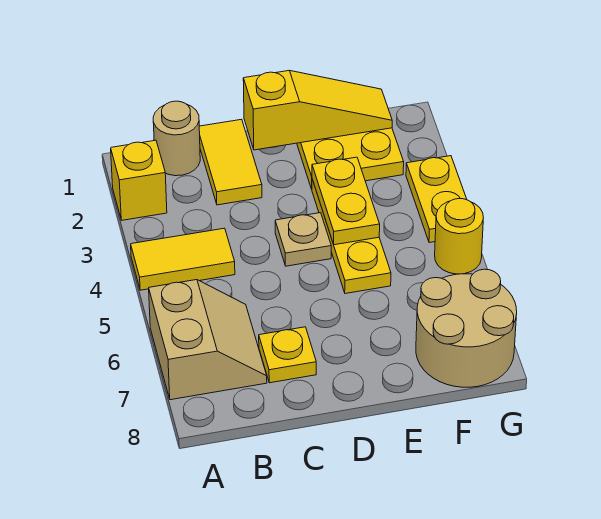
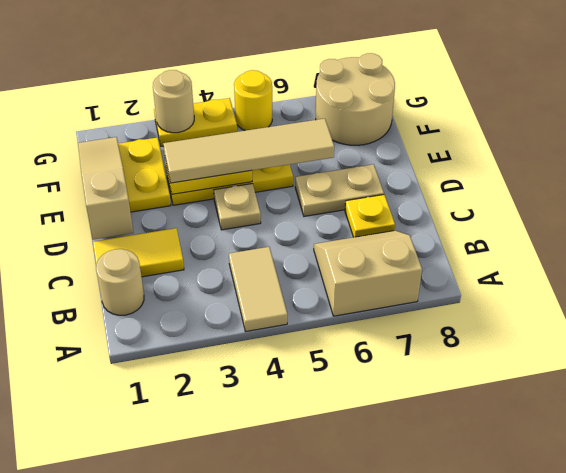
yellow brick A2 level 1 -> none
yellow tile A4:B4 level 1 -> tan tile A4:B4 level 1
yellow slope D1:F1 level 2 top D -> tan slope D1:F1 level 2 top D
none -> tan plate D6:D7 level 1
none -> tan tile E3:E6 level 3
none -> tan round brick G3 level 2

